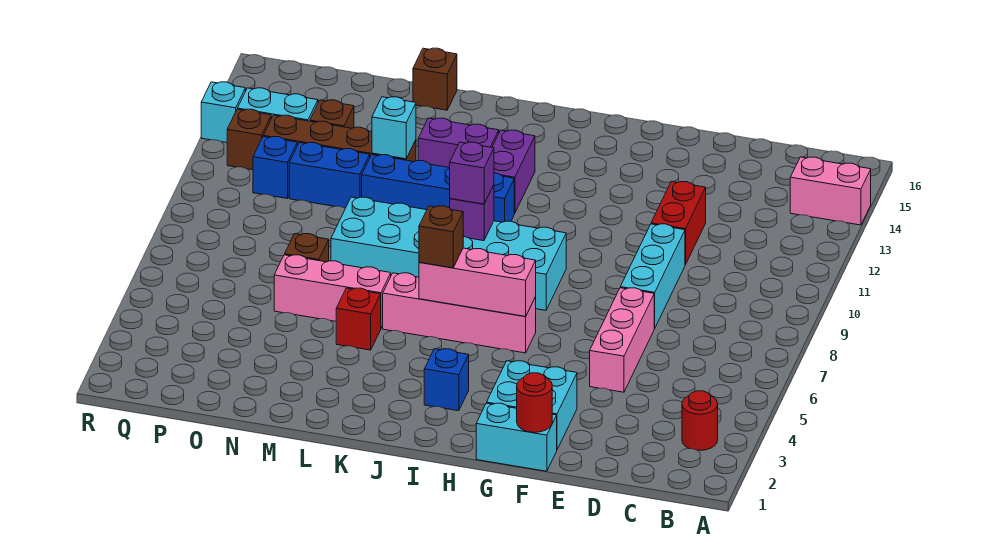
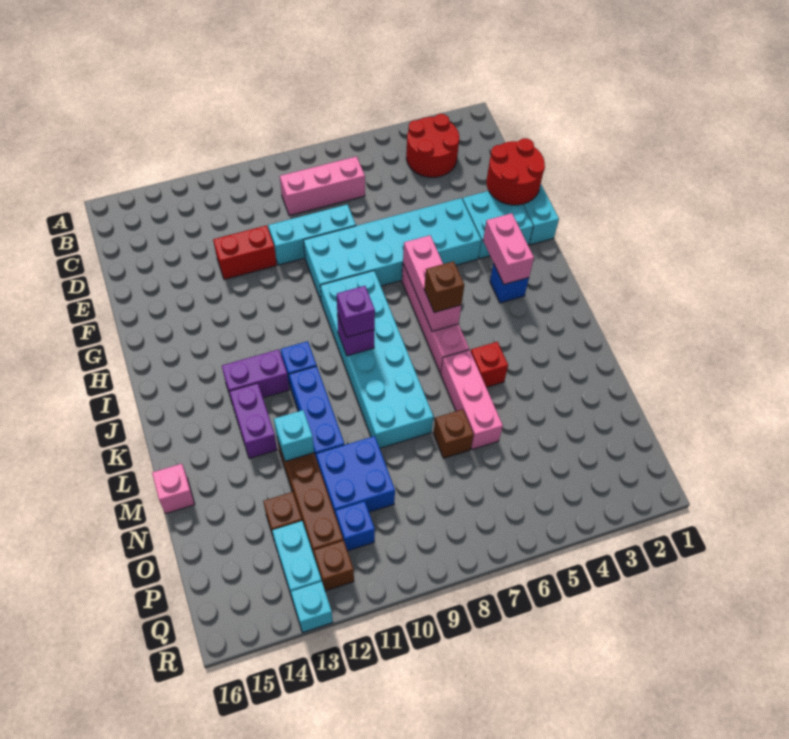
pink brick A14:B14 level 1 -> pink brick H3:I3 level 2
red round brick B3 level 1 -> red round brick B3:C4 level 1
pink brick E5:E7 level 1 -> pink brick C7:C9 level 1
red round brick F1 level 2 -> red round brick E1:F2 level 2
none -> cyan brick F4:G9 level 1
brown brick M16 level 1 -> pink brick M16 level 1
blue brick N11:O11 level 1 -> blue brick N10:O11 level 1

